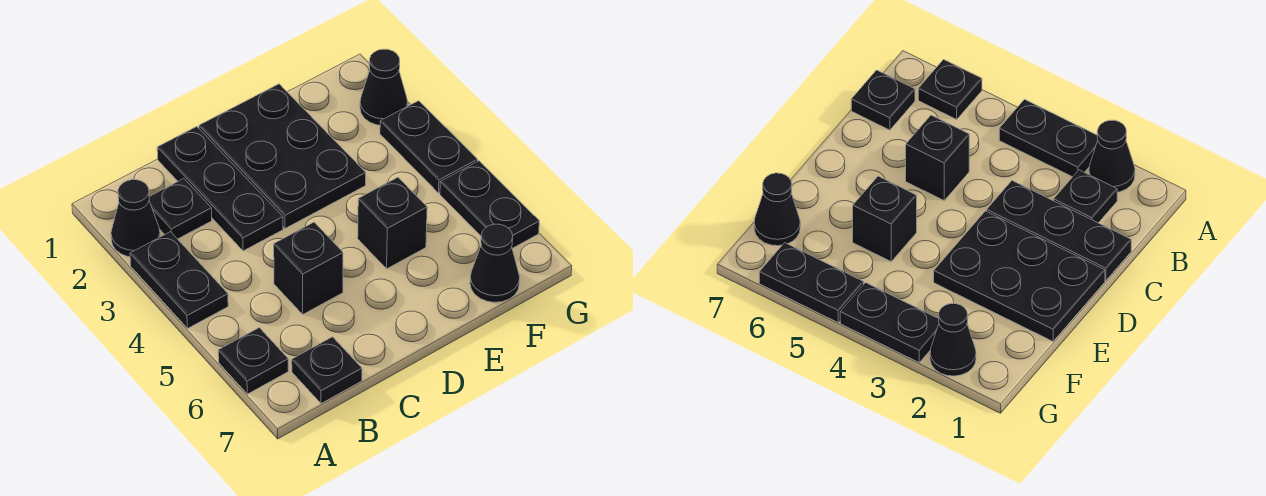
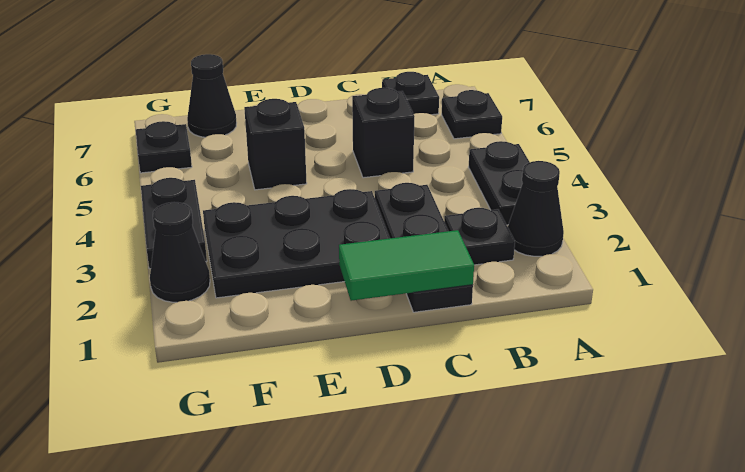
none -> green tile C1:D1 level 2
black plate D1:E3 level 1 -> black plate D2:F3 level 1
black plate G5:G6 level 1 -> black plate G6 level 1

